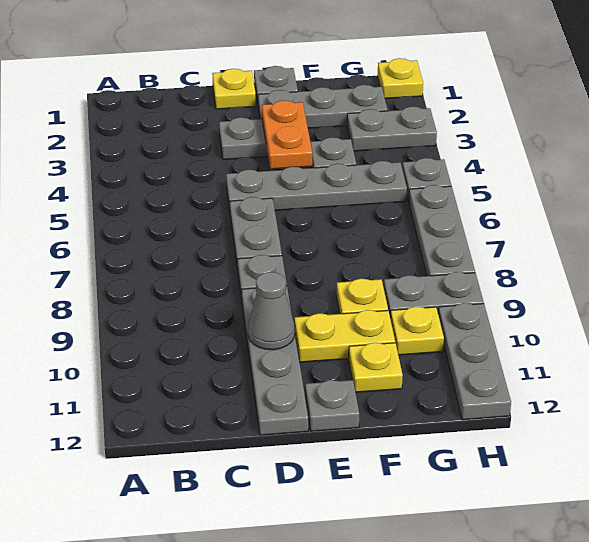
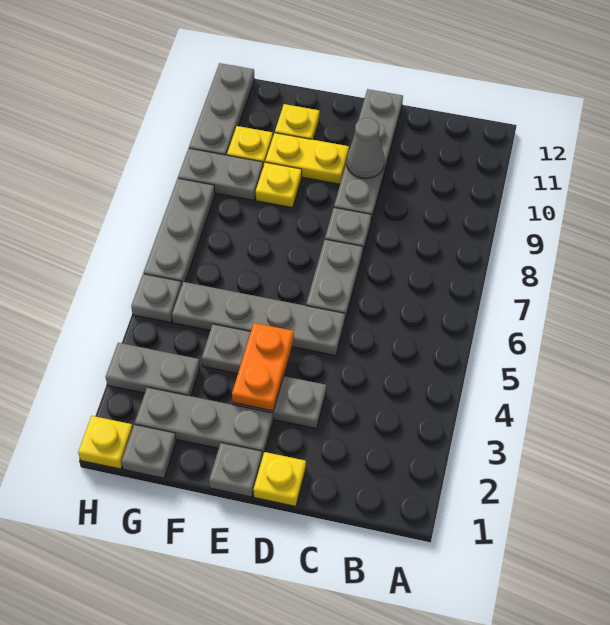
grey plate E12 level 1 -> grey plate G1 level 1

